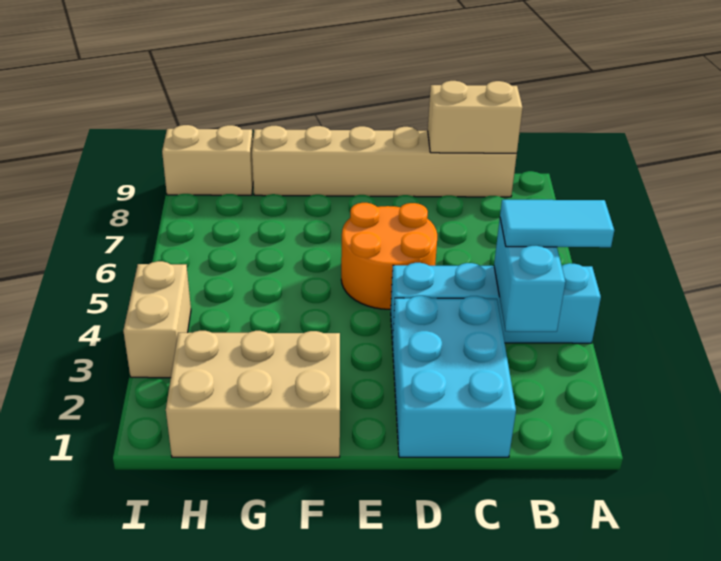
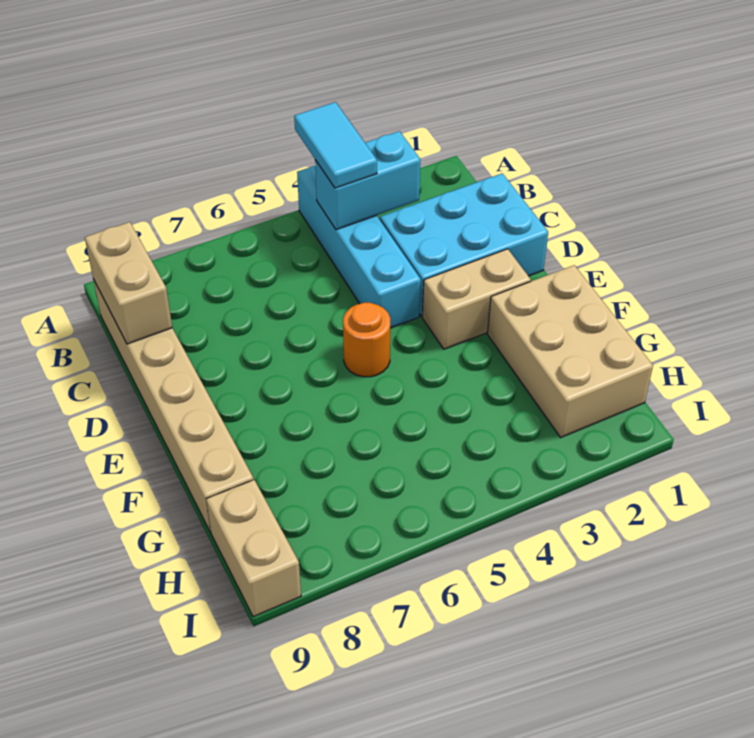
orange round brick D5:E6 level 1 -> orange round brick E5 level 1
tan brick I3:I4 level 1 -> tan brick E2:E3 level 1

